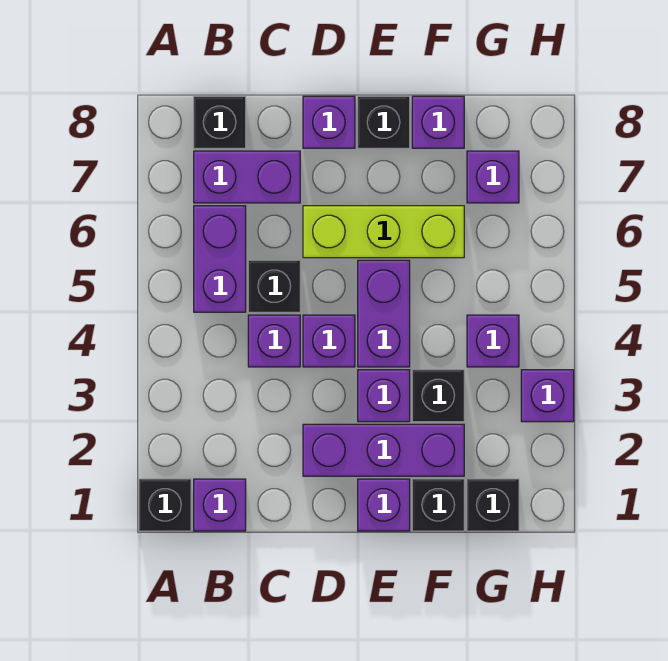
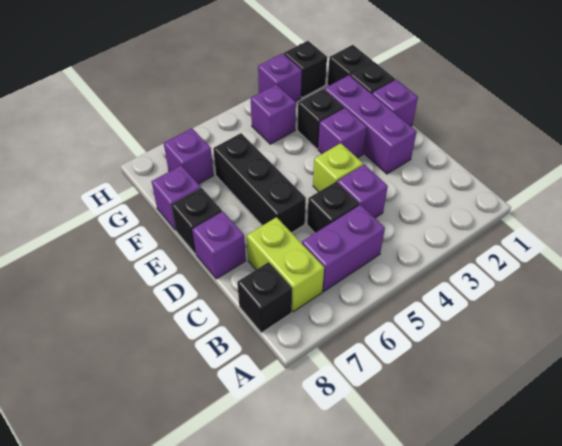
black brick A1 level 1 -> black brick H2 level 1
purple brick B1 level 1 -> none
purple brick B7:C7 level 1 -> lime brick B7:C7 level 1
purple brick D4 level 1 -> lime brick D4 level 1
lime brick D6:F6 level 1 -> black brick D6:F6 level 1
purple brick E4:E5 level 1 -> none

